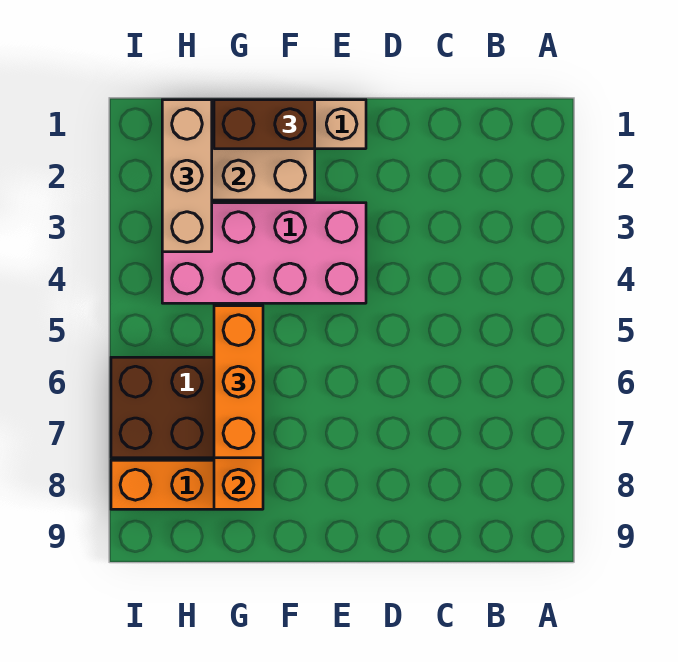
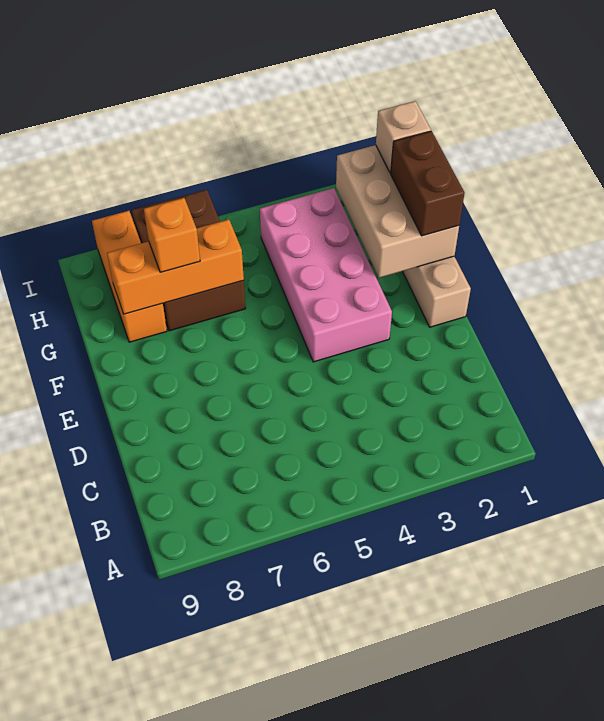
orange brick G5:G7 level 3 -> orange brick G7 level 3
tan brick H1:H3 level 3 -> tan brick H1 level 3

